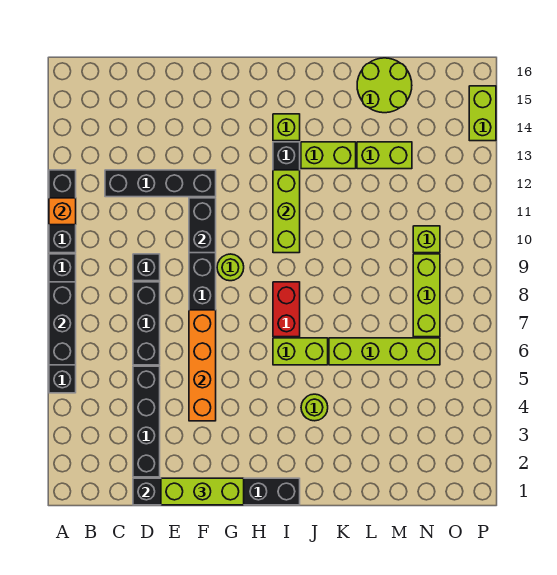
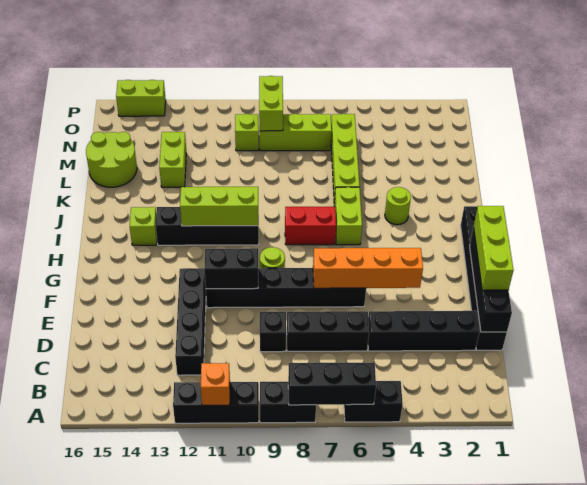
lime brick J13:K13 level 1 -> lime brick N9:O9 level 2

